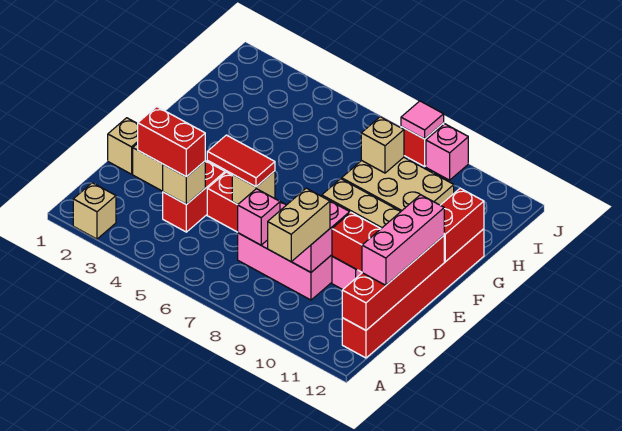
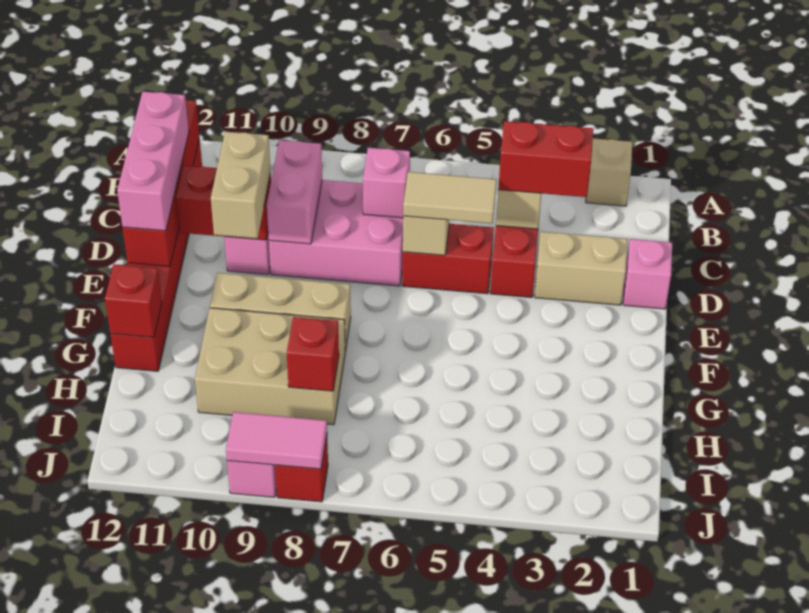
tan brick B9:C9 level 3 -> tan brick D10:E10 level 3
tan brick D1 level 1 -> pink brick D1 level 1
red tile D5:D6 level 3 -> tan tile D5:D6 level 3
red brick F12:G12 level 2 -> red brick G12 level 2
tan brick H8 level 2 -> red brick H8 level 2
pink tile J8 level 2 -> pink tile J8:J9 level 2

